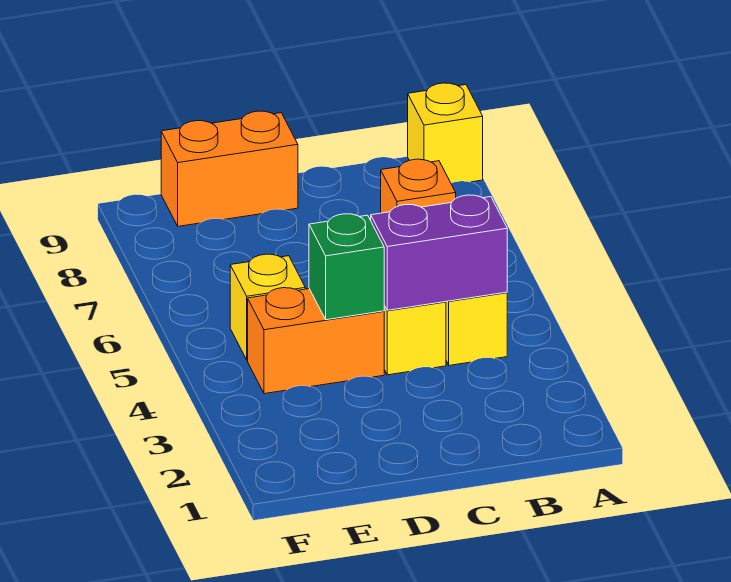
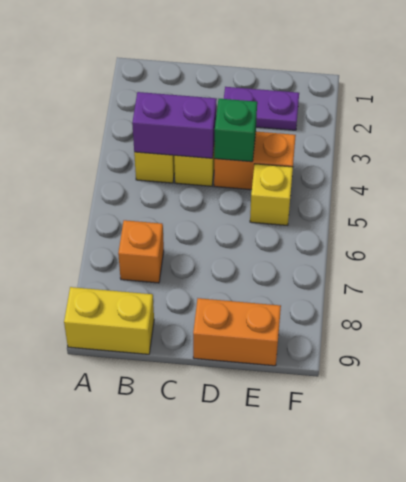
yellow brick A9 level 1 -> yellow brick A9:B9 level 1
none -> purple plate D2:E2 level 1

